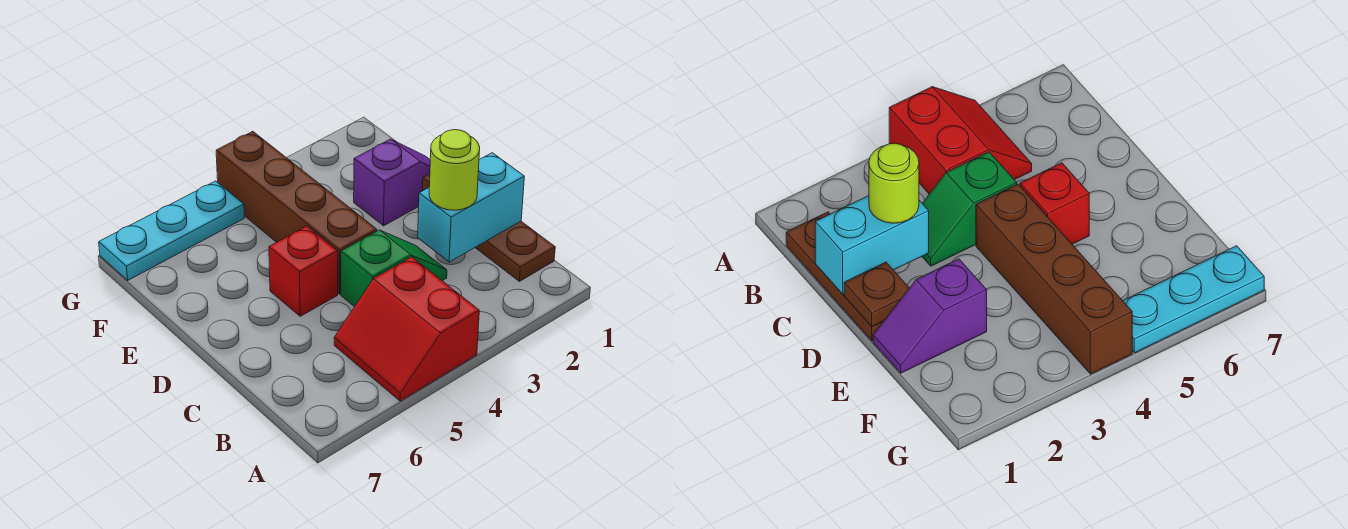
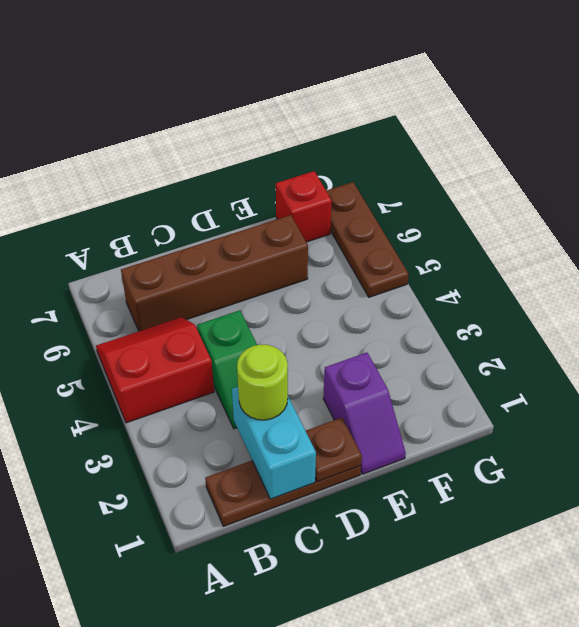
brown brick D4:G4 level 1 -> brown brick B6:E6 level 1
red brick D5 level 1 -> red brick F7 level 1
cyan plate G5:G7 level 1 -> brown plate G5:G7 level 1

